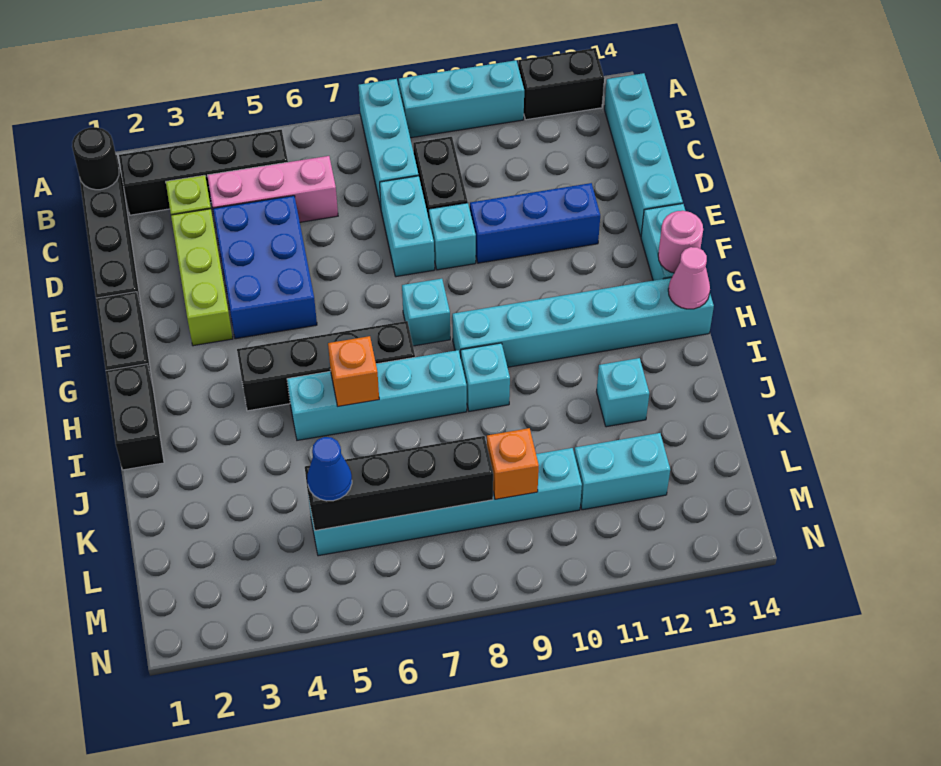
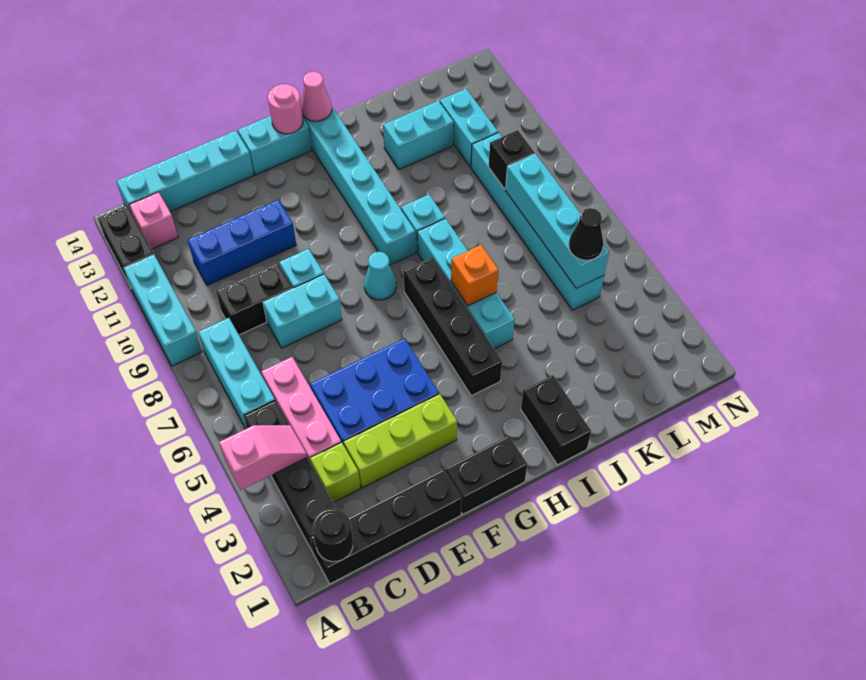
none -> pink slope A4:B4 level 2 top A
cyan brick A8:C8 level 1 -> cyan brick B6:B8 level 1
none -> pink brick B13 level 1
blue brick E10:E12 level 1 -> blue brick C11:E11 level 1
cyan brick G8 level 1 -> cyan cone G8 level 1
black brick H1:I1 level 1 -> black brick I1:I2 level 1
cyan brick J12 level 1 -> cyan brick J12:K12 level 1
black brick L5:L8 level 2 -> cyan brick L5:L8 level 2
blue cone L5 level 3 -> black cone L5 level 3
orange brick L9 level 2 -> black brick L9 level 2

